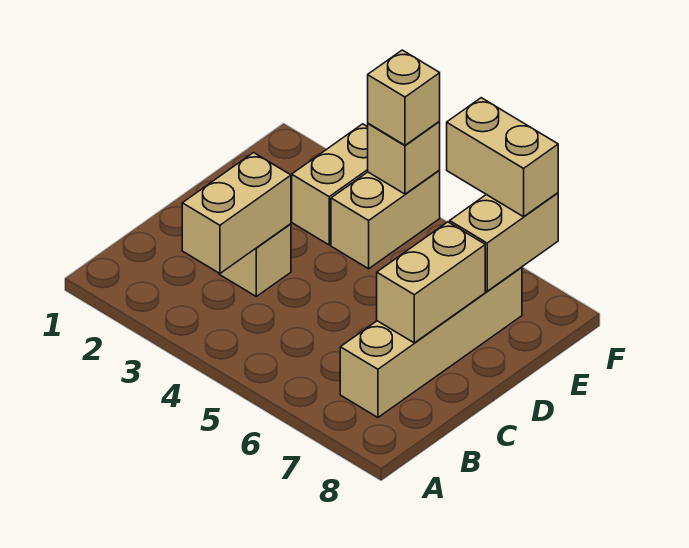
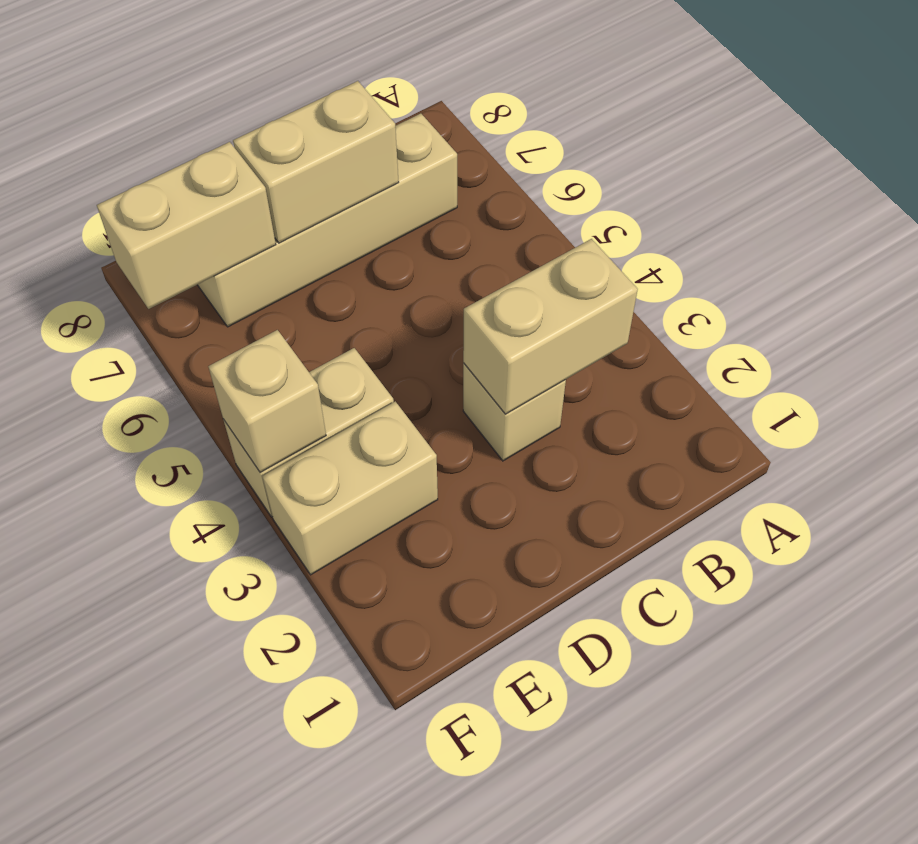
tan brick F4 level 3 -> none
tan brick F6:F7 level 3 -> none

